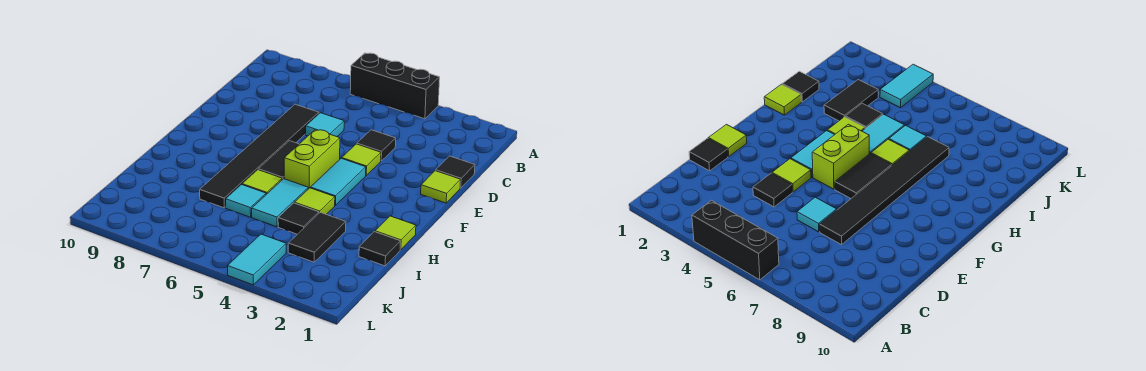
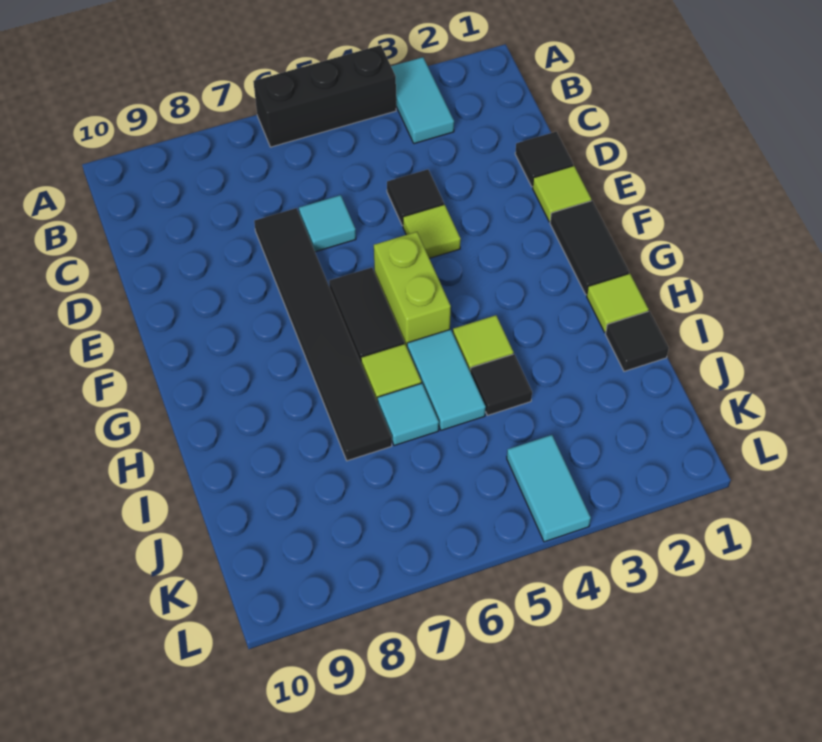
cyan tile F4:G4 level 1 -> cyan tile A3:B3 level 1
black tile I3:J3 level 1 -> black tile F1:G1 level 1

